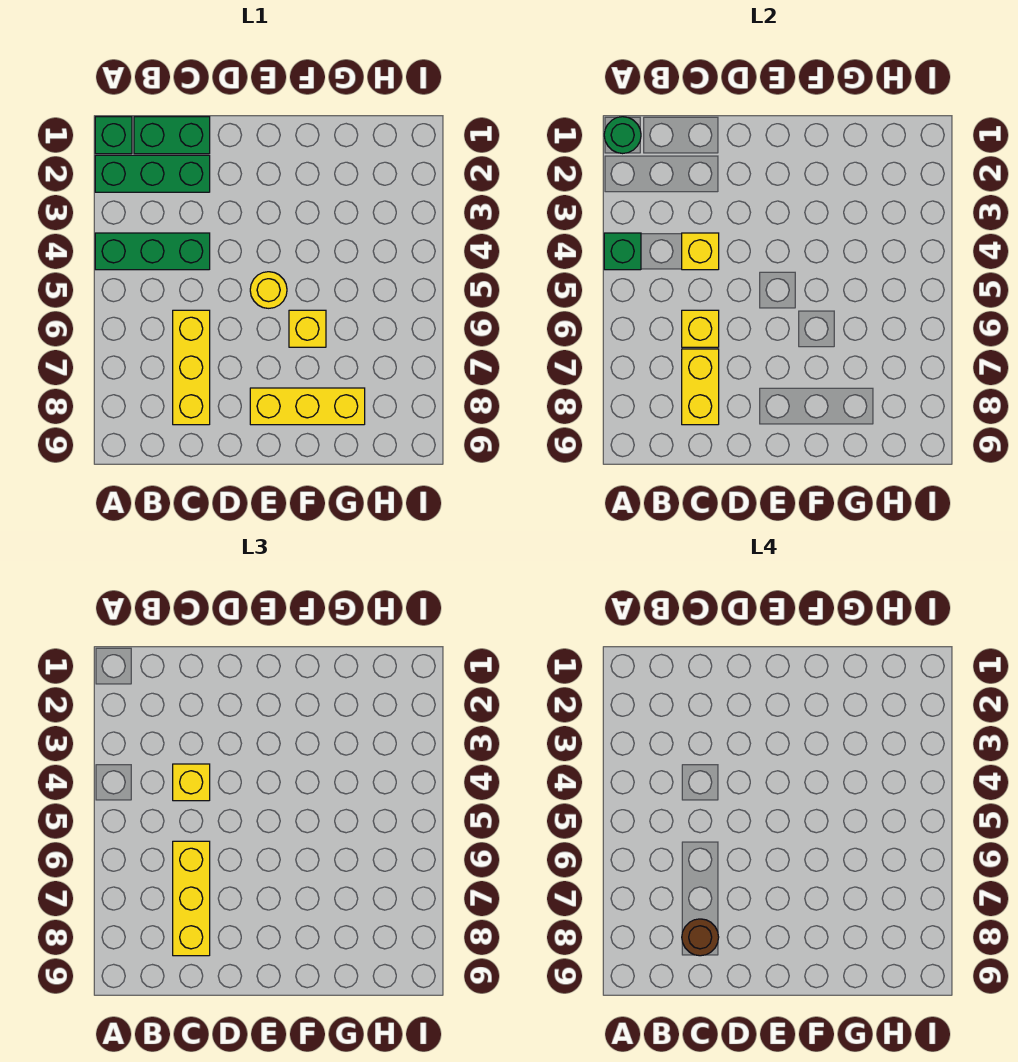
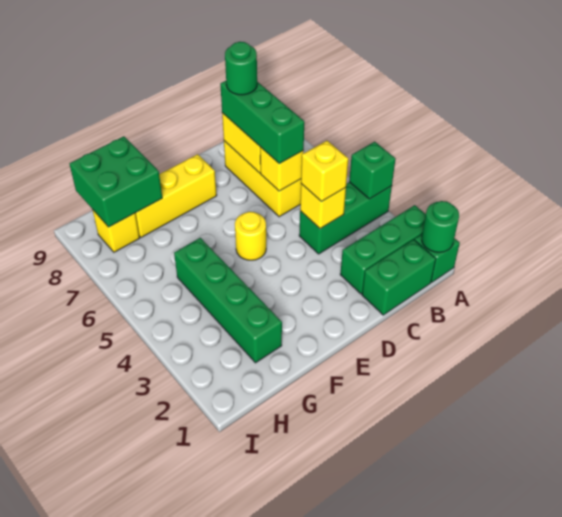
yellow brick C6:C8 level 3 -> green brick C6:C8 level 3
brown round brick C8 level 4 -> green round brick C8 level 4
yellow brick F6 level 1 -> yellow brick H8 level 1
none -> green brick G2:G5 level 1
none -> green brick G8:H9 level 2

